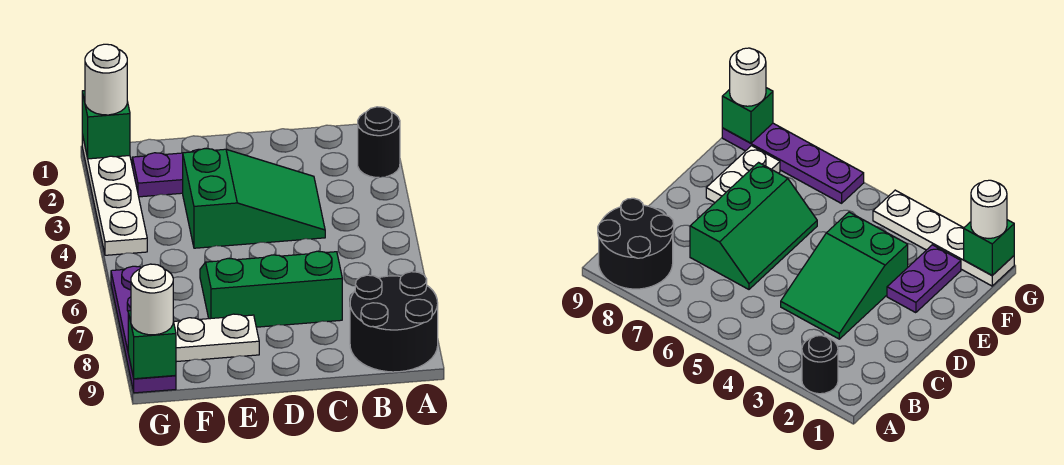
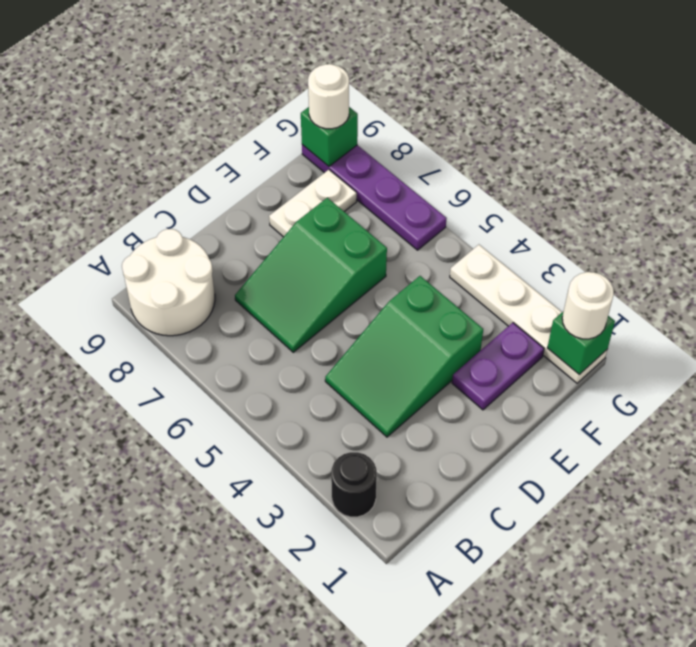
black round brick A8:B9 level 1 -> white round brick A8:B9 level 1
green slope C6:E7 level 1 top 7 -> green slope C6:E7 level 1 top E

